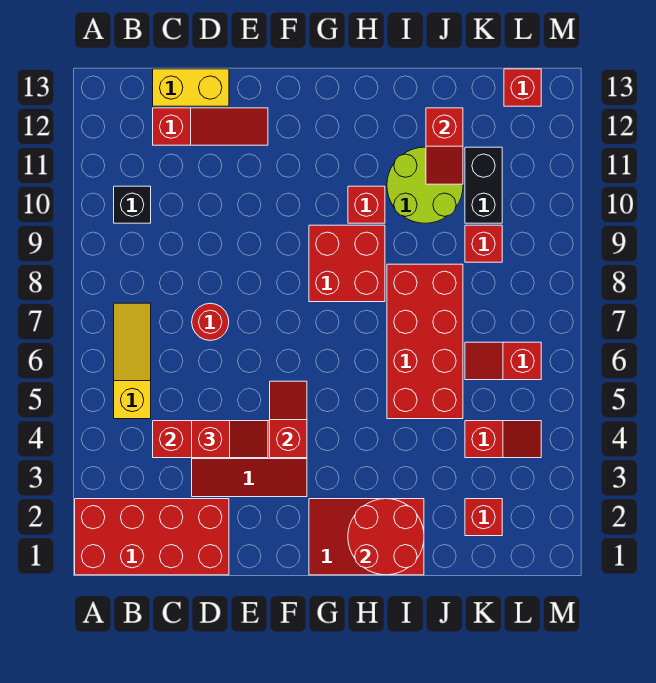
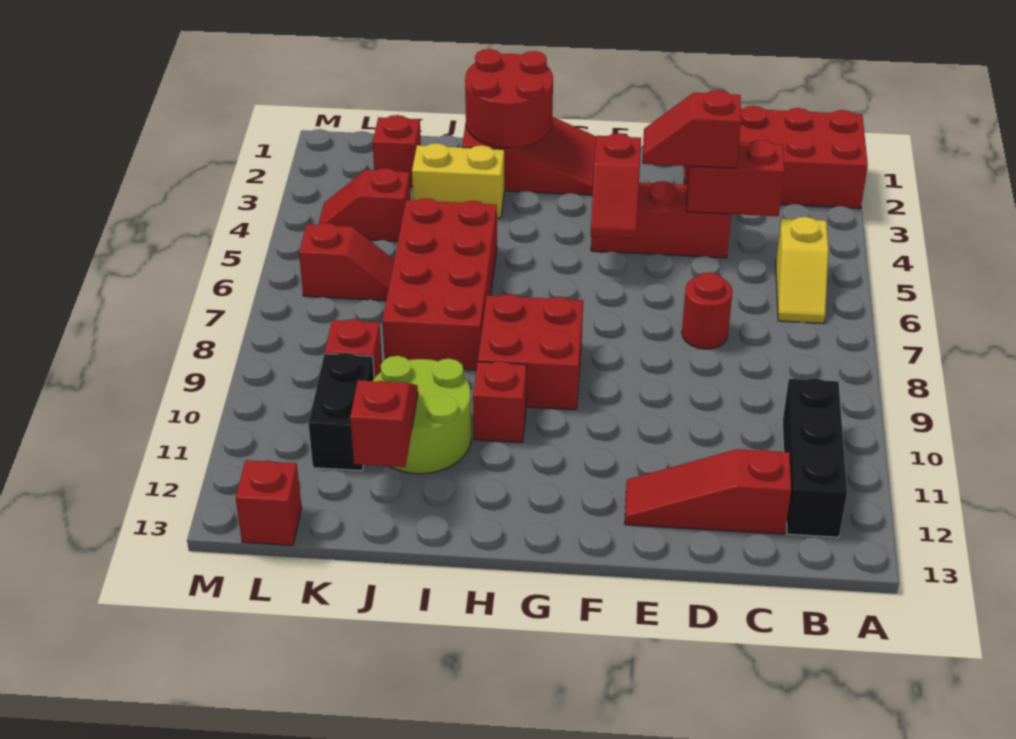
yellow slope B5:B7 level 1 top 5 -> yellow slope B5:B6 level 1 top 5
black brick B10 level 1 -> black brick B10:B12 level 1
yellow brick C13:D13 level 1 -> yellow brick I3:J3 level 1

